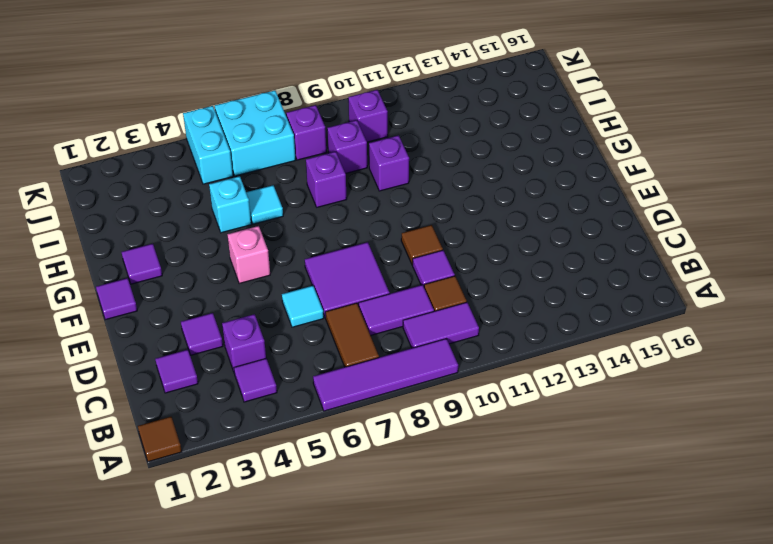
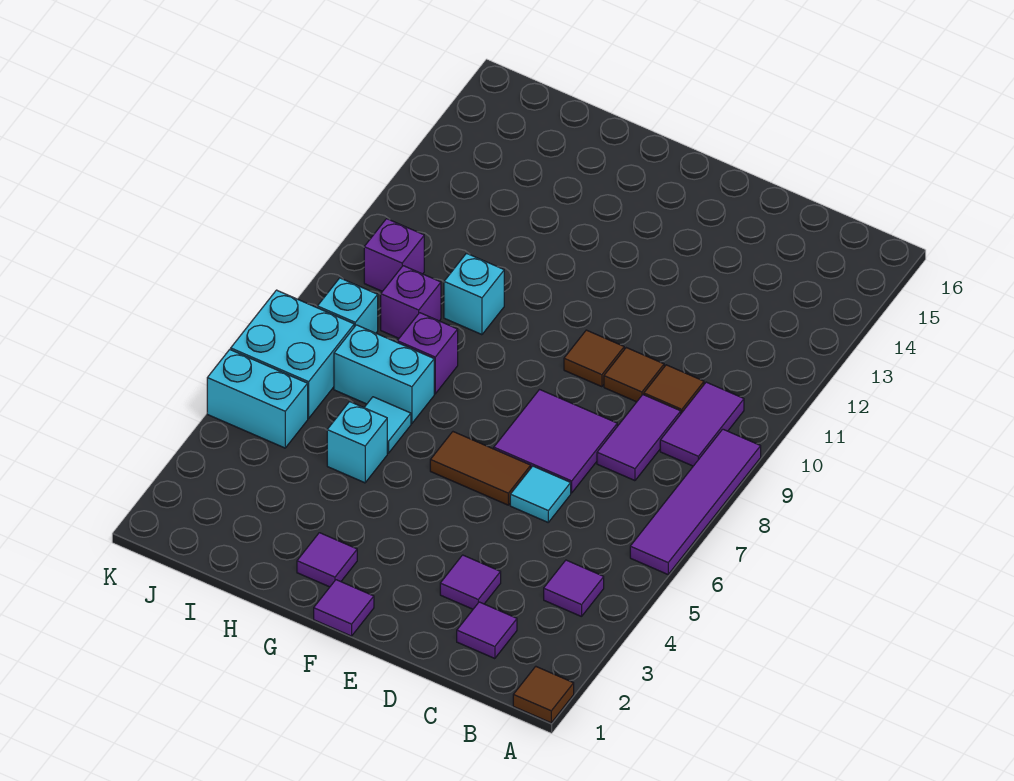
brown tile B7:C7 level 1 -> brown tile E6:F6 level 1
purple brick C4 level 1 -> none
purple tile D10 level 1 -> brown tile D10 level 1
pink brick F5 level 1 -> none
none -> cyan brick H7:I7 level 1
purple brick H10 level 1 -> cyan brick H10 level 1
purple brick J8 level 1 -> cyan brick J8 level 1

